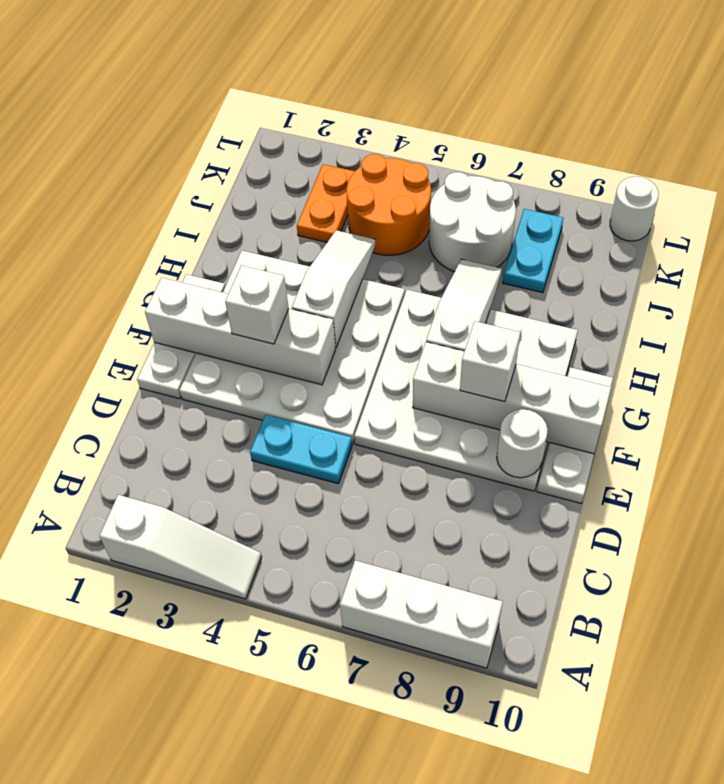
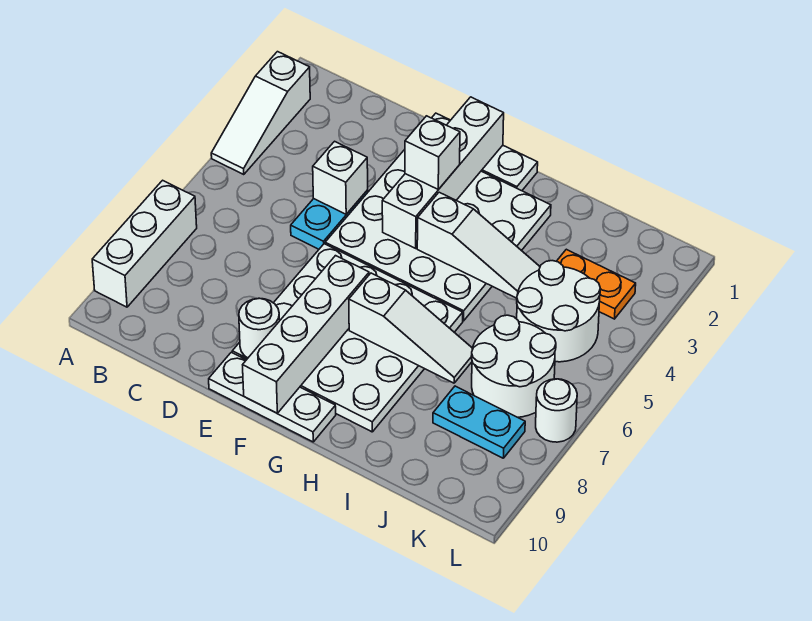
white brick F8 level 3 -> white brick D4 level 2
orange round brick J4:K5 level 1 -> white round brick J4:K5 level 1
white round brick L10 level 1 -> white round brick L7 level 1

